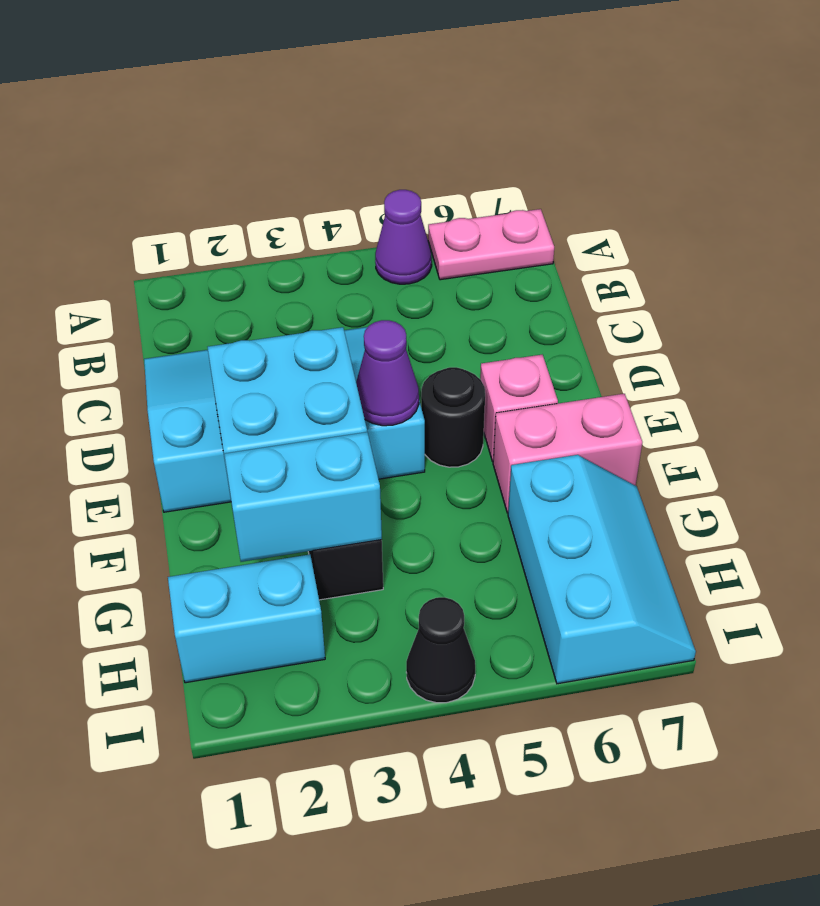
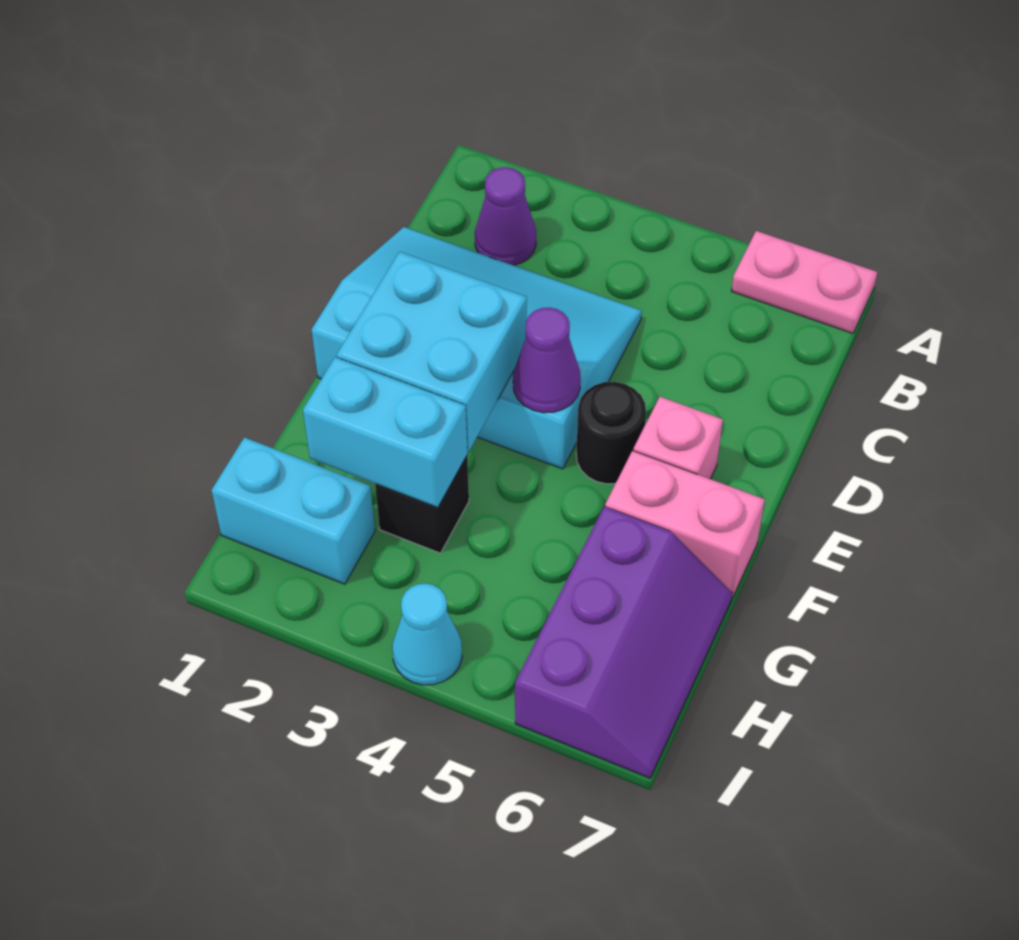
purple cone A5 level 1 -> purple cone B2 level 1
cyan slope G6:I7 level 1 top 6 -> purple slope G6:I7 level 1 top 6
black cone I4 level 1 -> cyan cone I4 level 1

